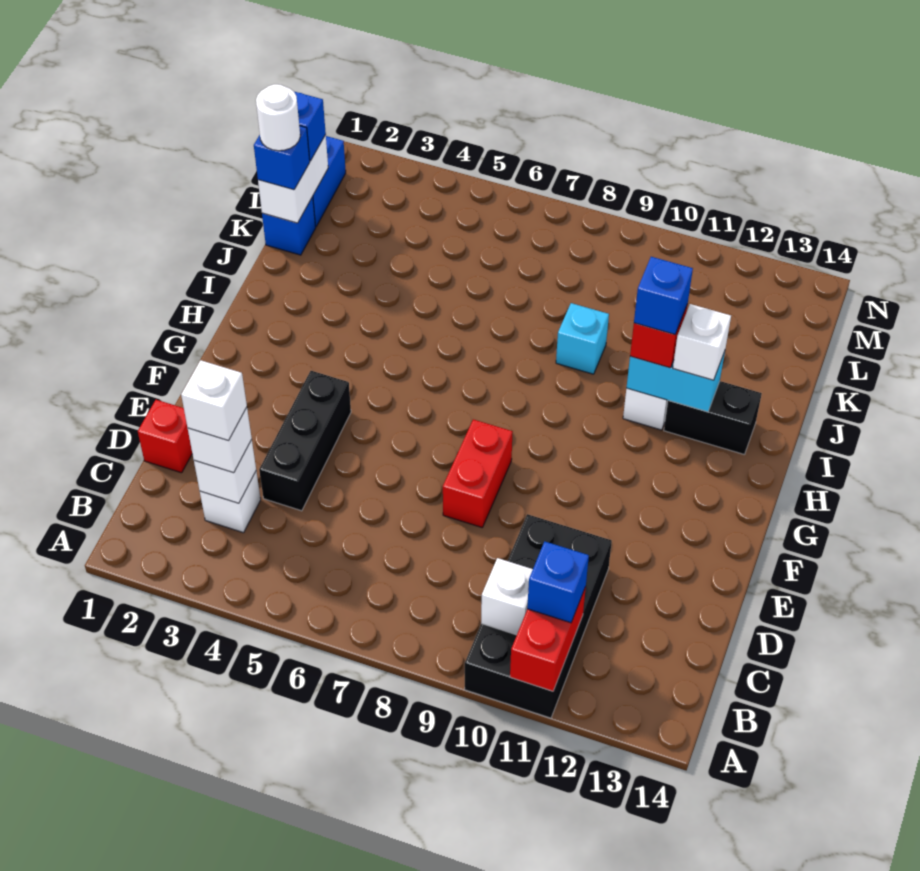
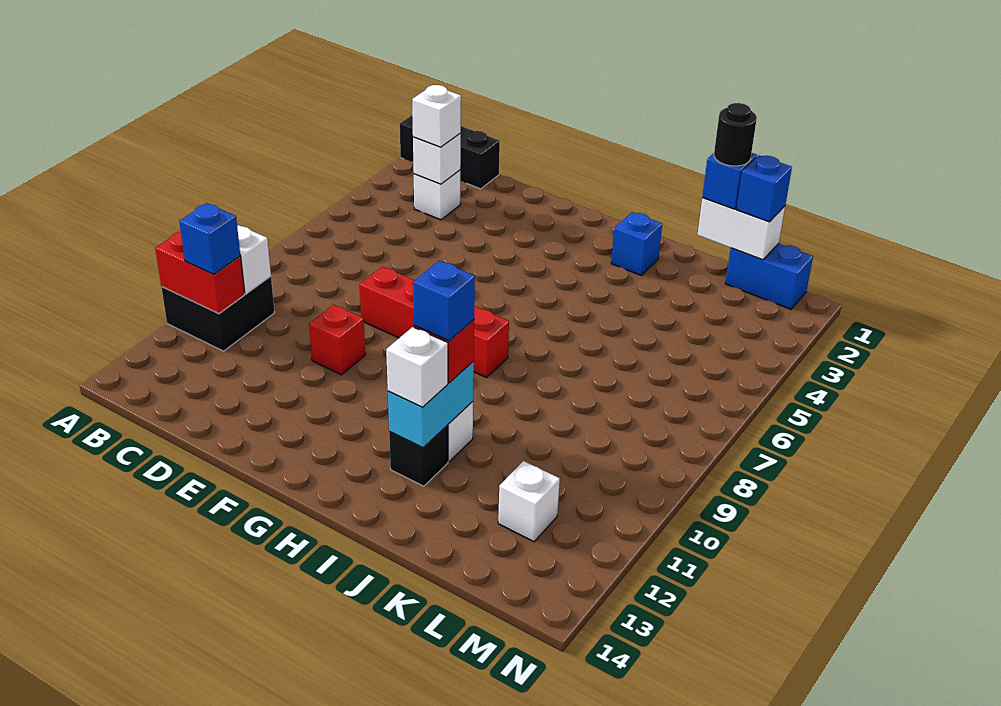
black brick A10:D11 level 1 -> black brick A10:B11 level 1
white brick C3 level 4 -> white brick L12 level 1
red brick D1 level 1 -> red brick E10 level 1
black brick D4:F4 level 1 -> black brick A1:C1 level 1
red brick E8:F8 level 1 -> red brick E8:H8 level 1
black brick I12:I13 level 1 -> black brick I12 level 1
cyan brick J9 level 1 -> none
blue brick K1 level 1 -> blue brick I2 level 1
white round brick K1 level 4 -> black round brick K1 level 4

